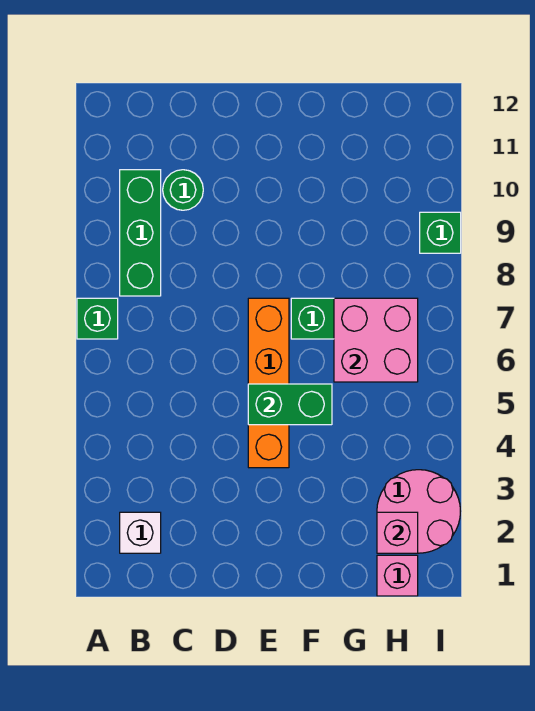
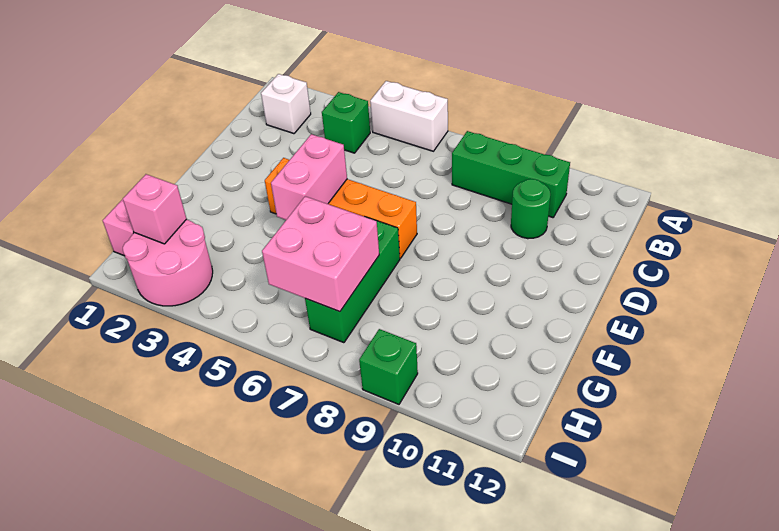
none -> white brick A5:A6 level 1
green brick A7 level 1 -> green brick B4 level 1
green brick E5:F5 level 2 -> pink brick E5:F5 level 2

